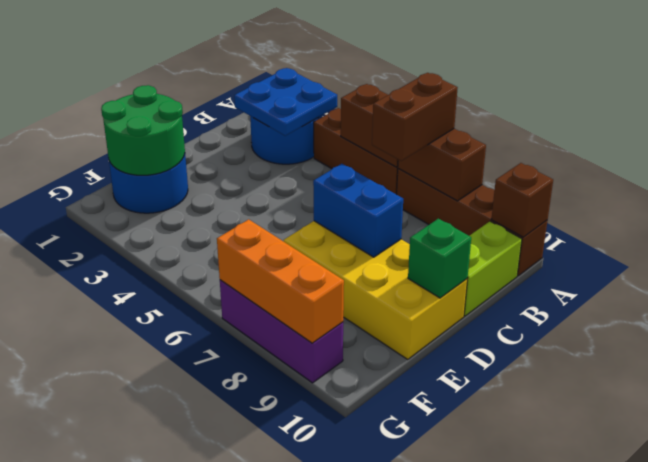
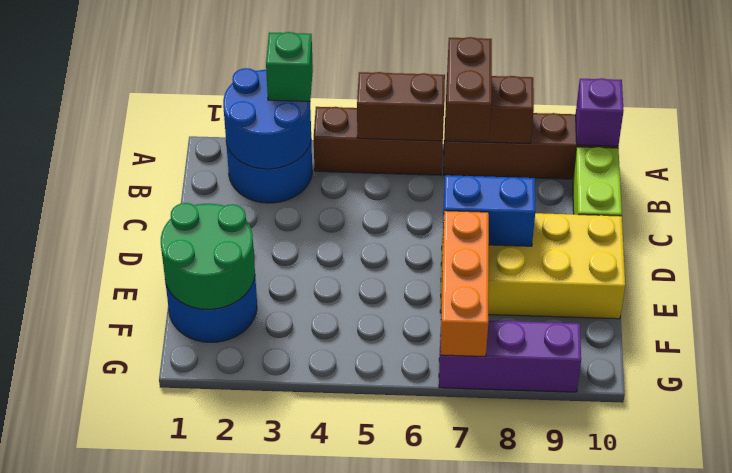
blue plate A2:B3 level 2 -> blue round brick A2:B3 level 2
brown brick A10 level 2 -> purple brick A10 level 2
green brick D10 level 2 -> green brick A3 level 3
orange brick G7:G9 level 2 -> orange brick E7:G7 level 2

